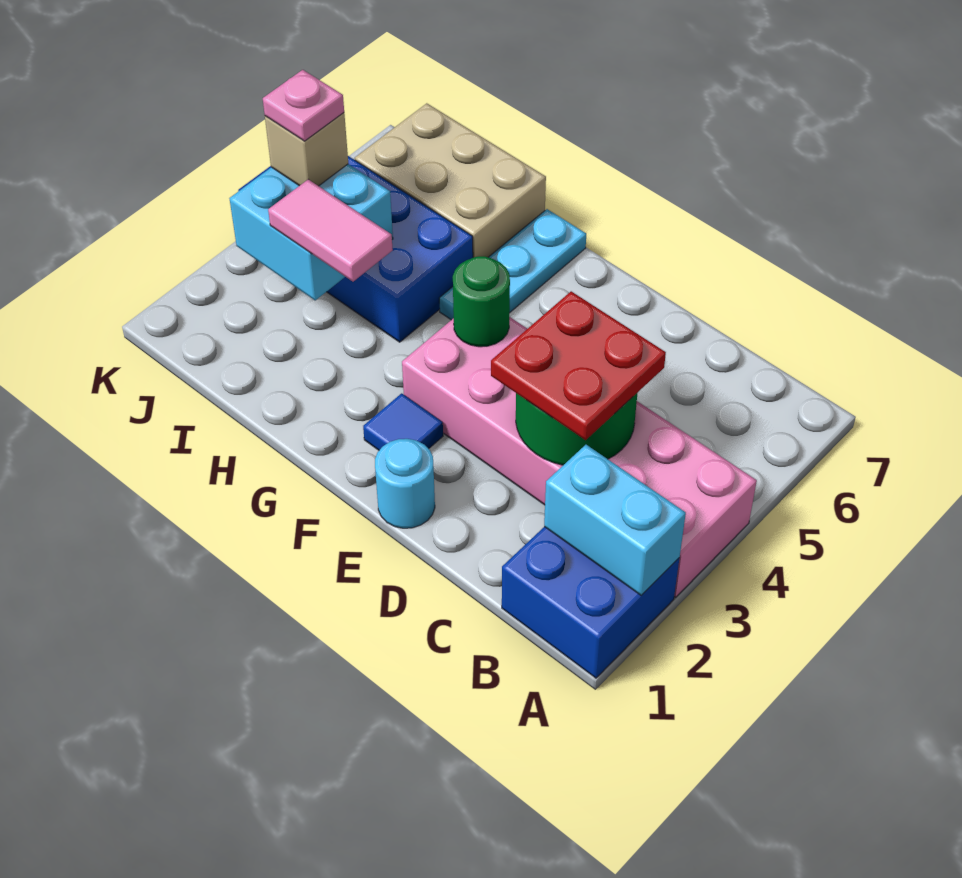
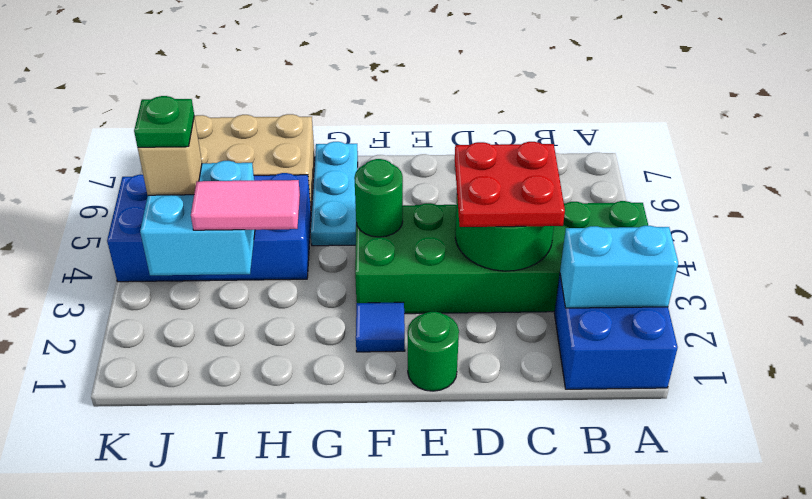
pink brick A3:F4 level 1 -> green brick A3:F4 level 1
cyan round brick E1 level 1 -> green round brick E1 level 1
pink plate J4 level 4 -> green plate J4 level 4

